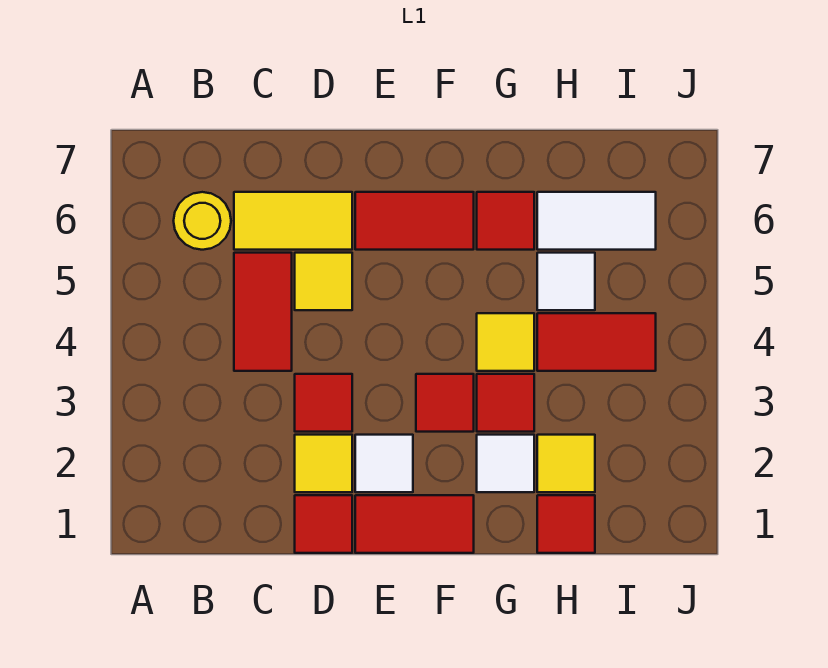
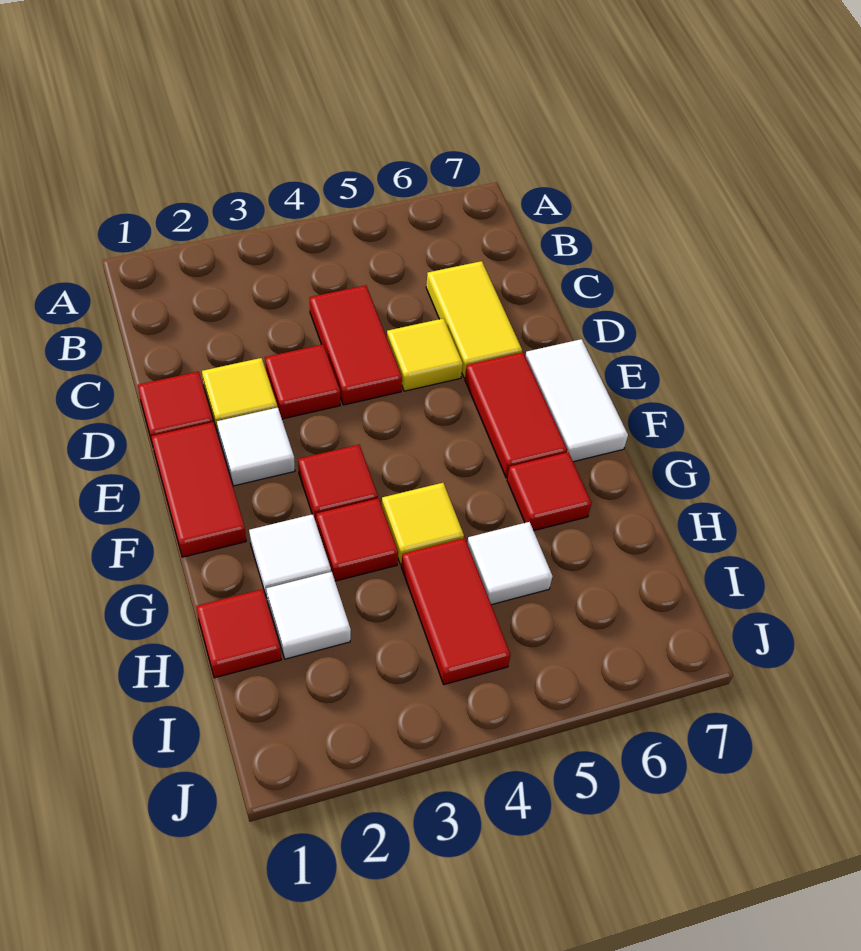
yellow round brick B6 level 1 -> none
red tile C4:C5 level 1 -> red tile C4:D4 level 1
yellow tile H2 level 1 -> white tile H2 level 1
white tile H6:I6 level 1 -> white tile E7:F7 level 1

